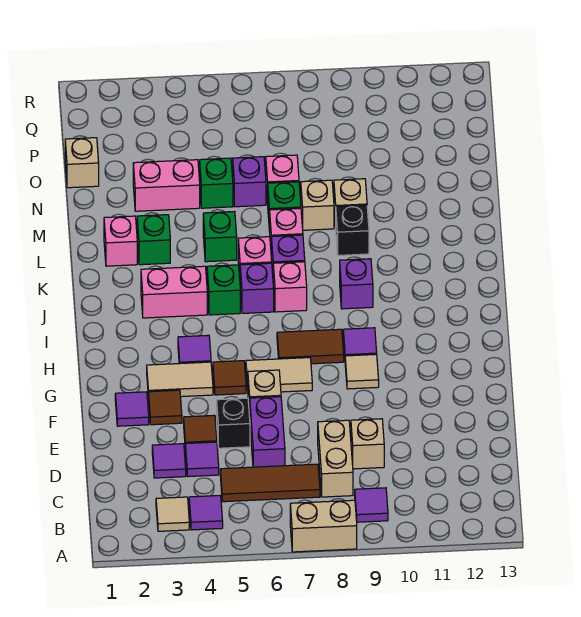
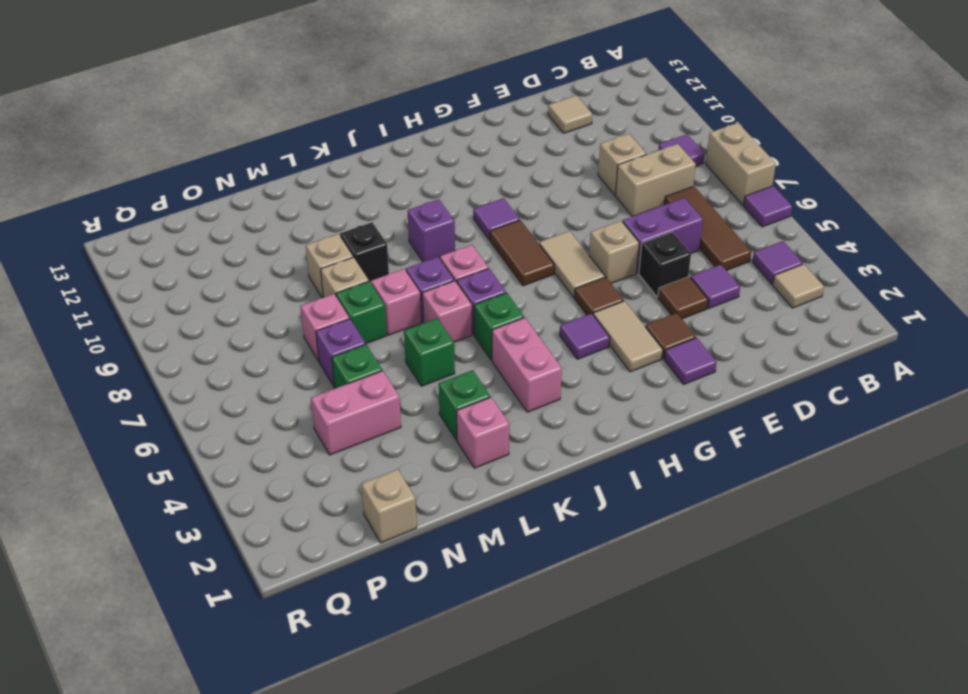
purple tile D3 level 1 -> purple tile A6 level 1
tan tile G9 level 1 -> tan tile D12 level 1
pink brick N3:N4 level 1 -> pink brick N4:O4 level 1

